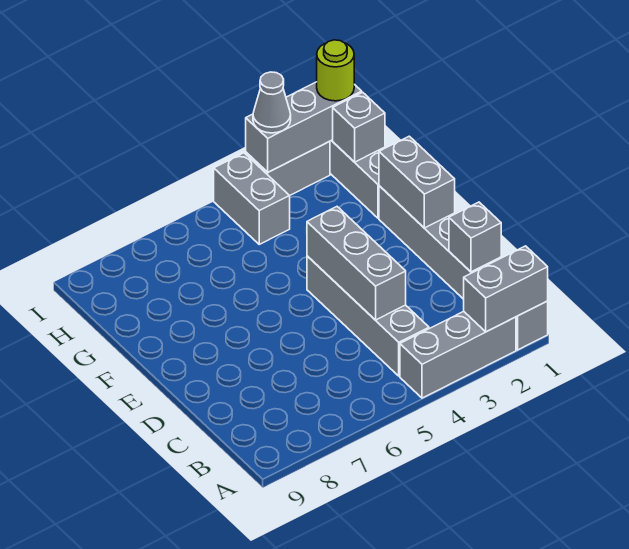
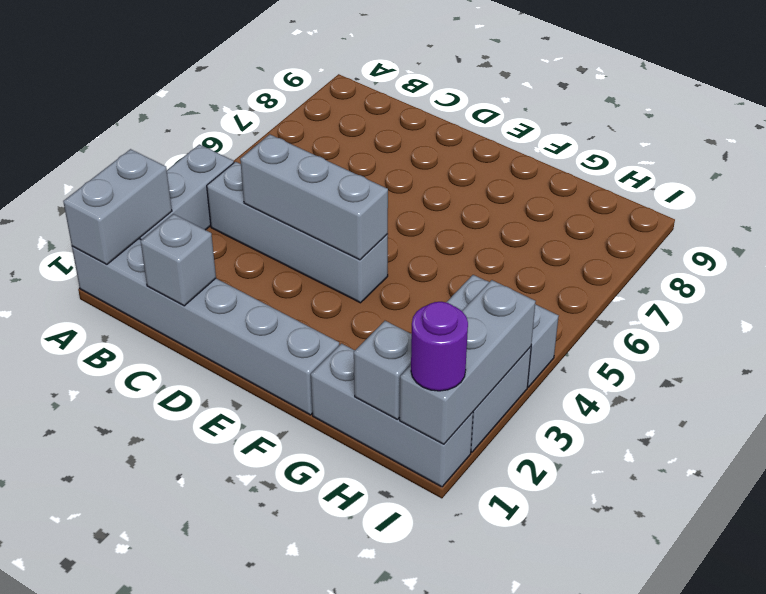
grey brick E1:F1 level 2 -> none
lime round brick I1 level 3 -> purple round brick I1 level 3
grey cone I3 level 3 -> none

